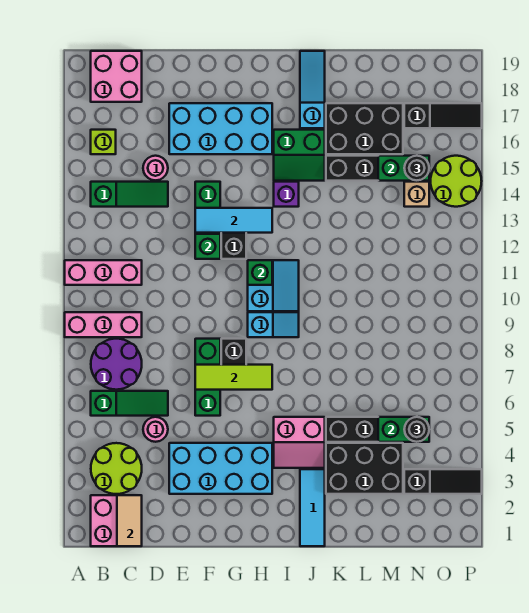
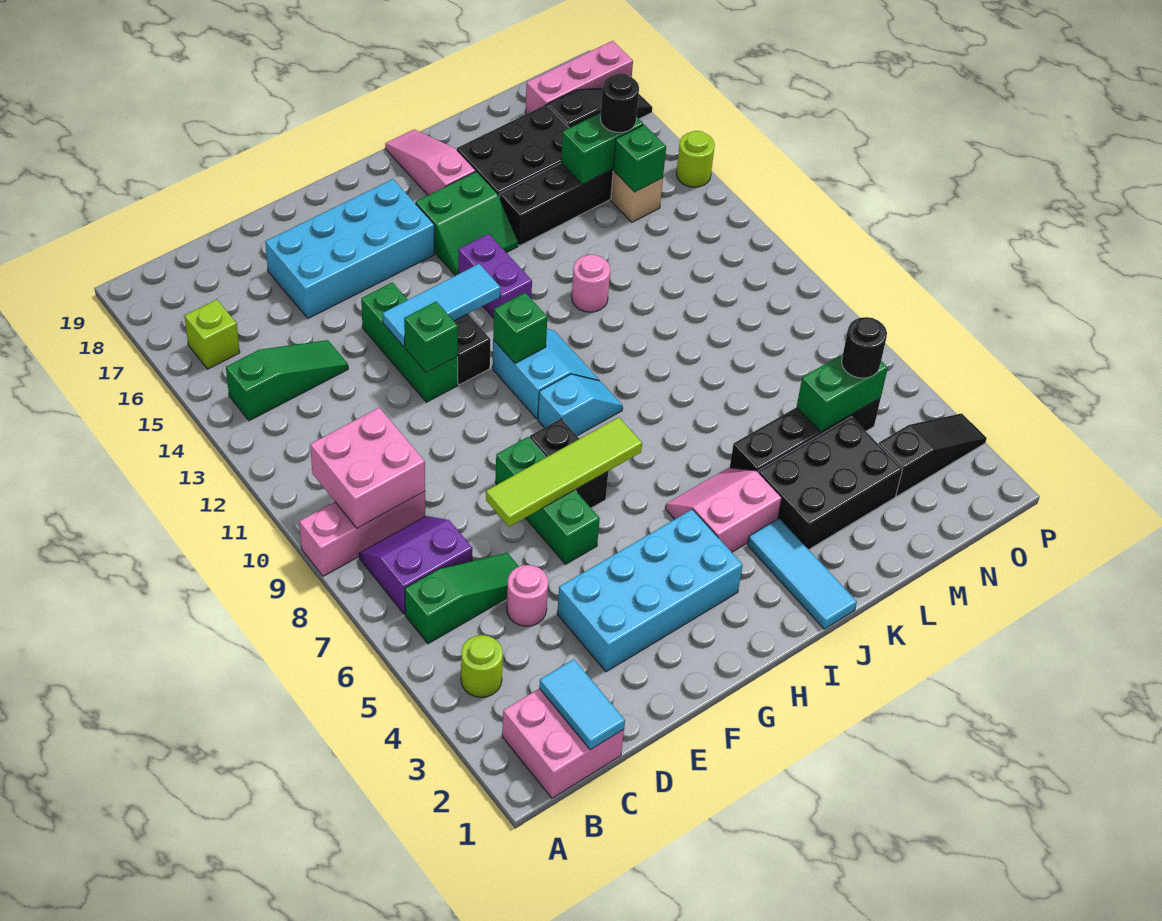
pink brick A11:C11 level 1 -> pink brick N18:P18 level 1
lime round brick B3:C4 level 1 -> lime round brick B4 level 1
purple round brick B7:C8 level 1 -> purple slope B7:C8 level 1 top 7
pink brick B18:C19 level 1 -> pink brick B9:C10 level 2
tan tile C1:C2 level 2 -> cyan tile C1:C2 level 2
pink round brick D15 level 1 -> pink round brick K12 level 1
lime tile F7:H7 level 2 -> lime tile E7:H7 level 2
pink slope I4:J5 level 1 top 5 -> pink slope I4:J5 level 1 top 4
purple brick I14 level 1 -> purple brick I13:I14 level 1
cyan slope J17:J19 level 1 top 17 -> pink slope J17:J19 level 1 top 17
none -> green brick N14 level 2
lime round brick O14:P15 level 1 -> lime round brick P14 level 1

